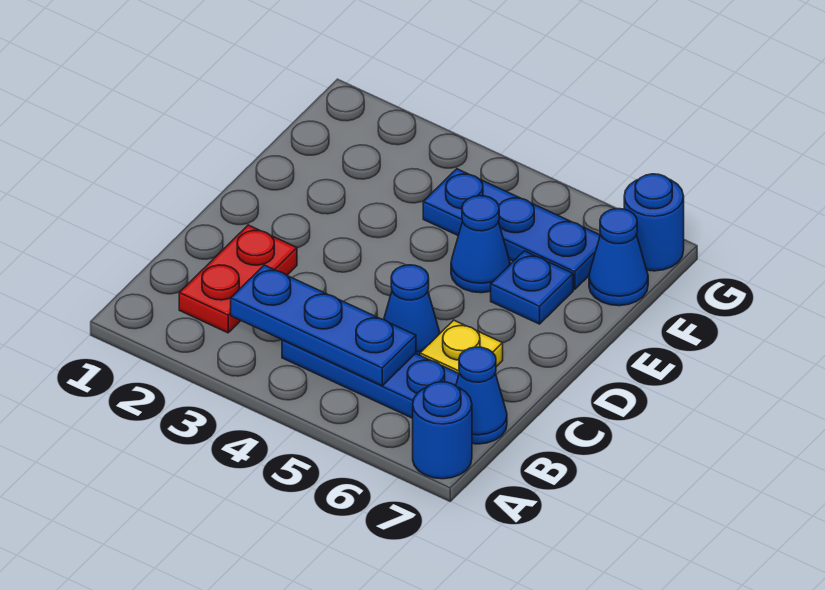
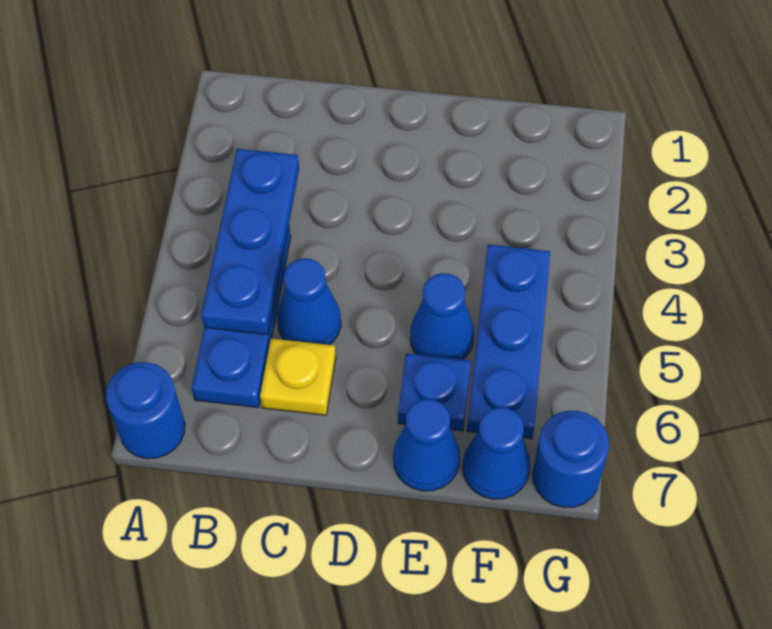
red plate B2:C2 level 1 -> none
blue cone B7 level 1 -> blue cone E7 level 1

